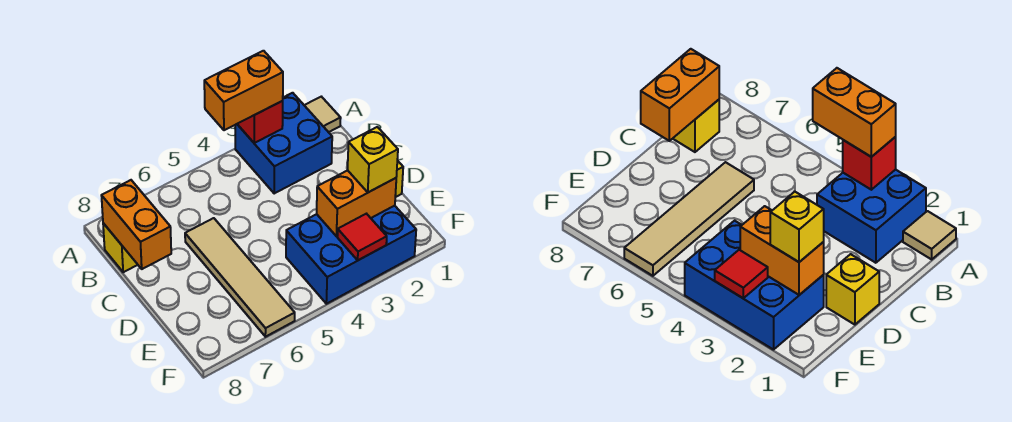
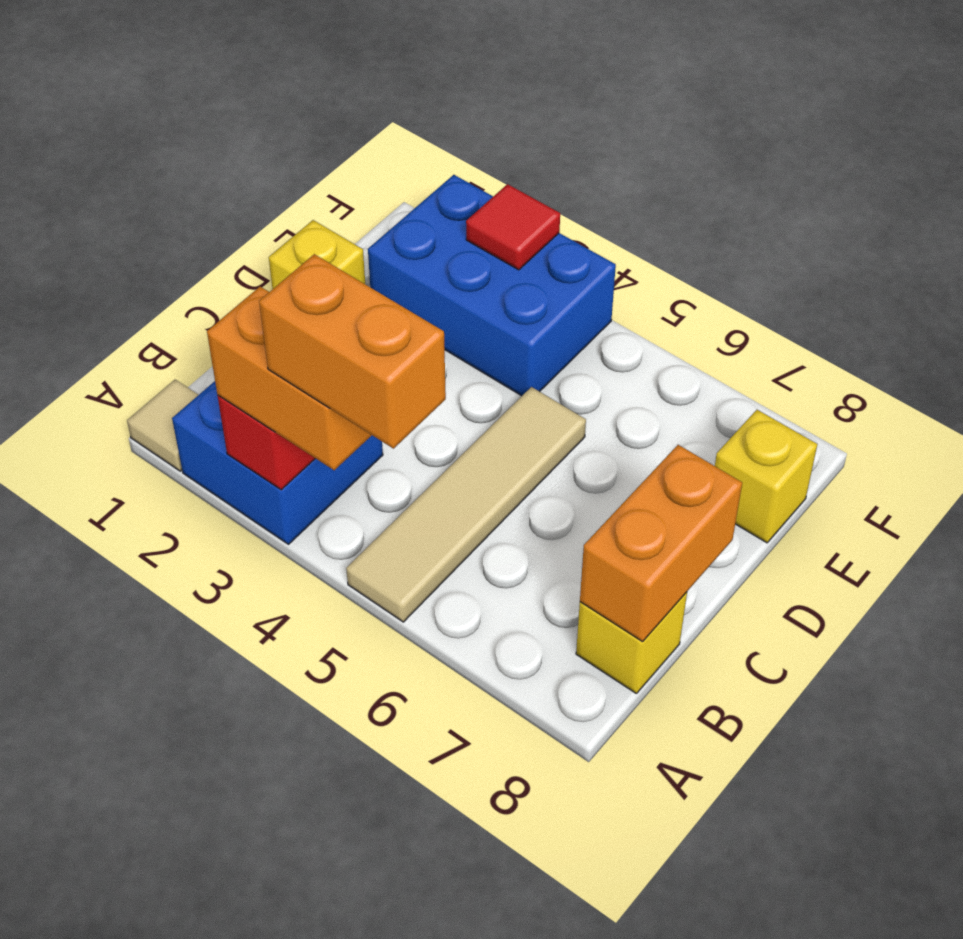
tan tile C6:F6 level 1 -> tan tile A5:D5 level 1
orange brick E2:E3 level 2 -> orange brick A4:A5 level 4
yellow brick E2 level 3 -> yellow brick E8 level 1

